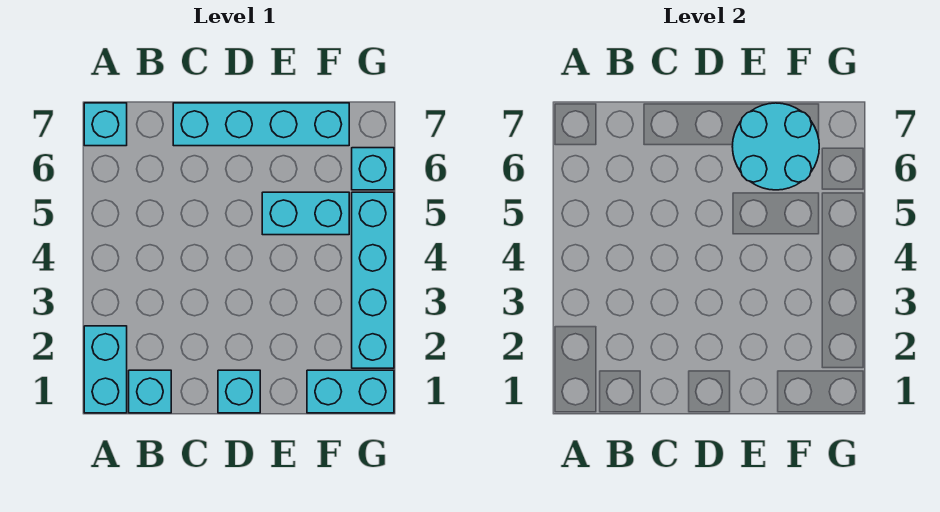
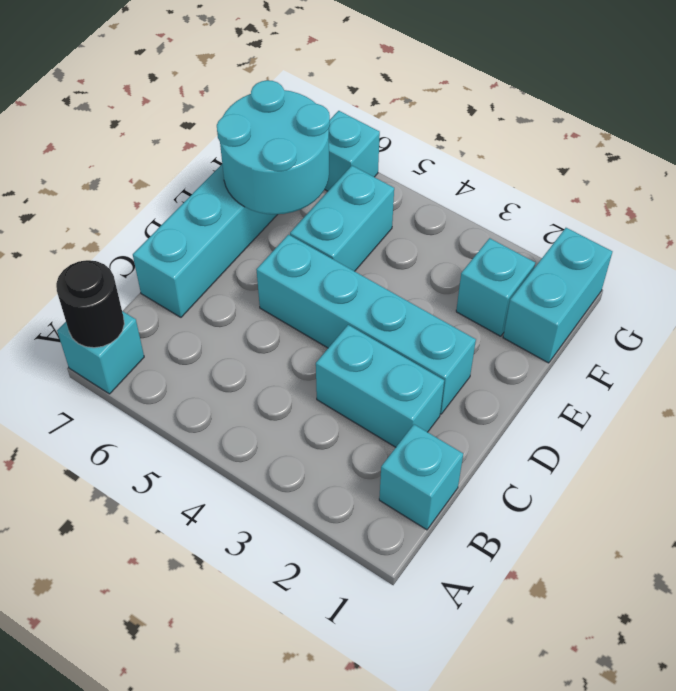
cyan brick A1:A2 level 1 -> cyan brick C2:C3 level 1
none -> black round brick A7 level 2
cyan brick D1 level 1 -> cyan brick F2 level 1
cyan brick G2:G5 level 1 -> cyan brick D2:D5 level 1

